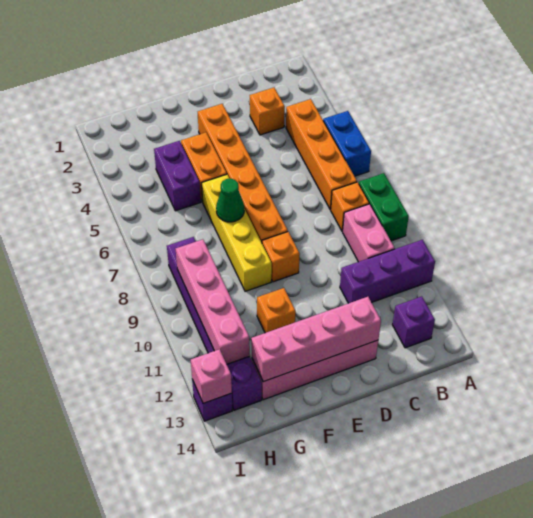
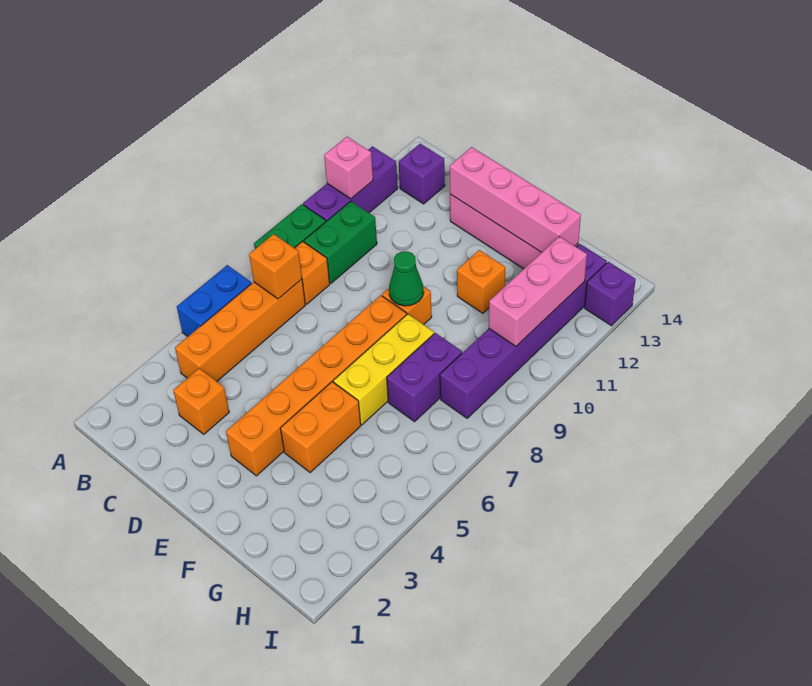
purple brick A11:C11 level 1 -> purple brick A10:A12 level 1
none -> orange brick B7 level 2
pink brick B9:B10 level 1 -> green brick B9:B10 level 1
yellow brick F6:F9 level 1 -> yellow brick F6:F8 level 1
green cone F7 level 2 -> green cone E9 level 2
purple brick G4:G5 level 1 -> purple brick G7:G8 level 1
pink brick H9:H12 level 2 -> pink brick H10:H12 level 2
pink brick I13 level 2 -> pink brick A11 level 2

